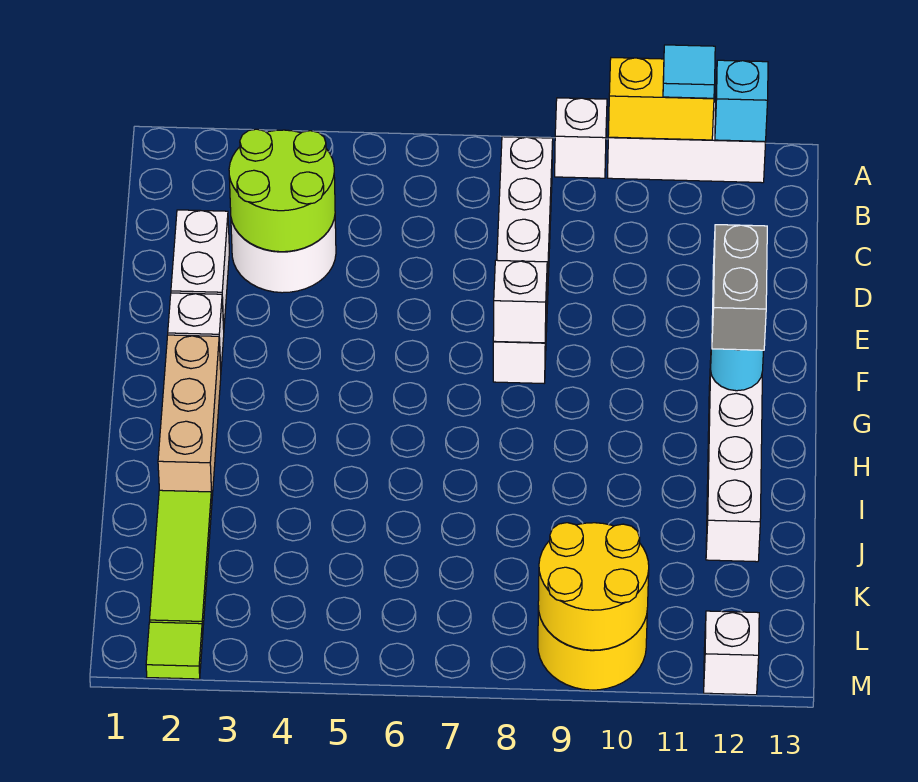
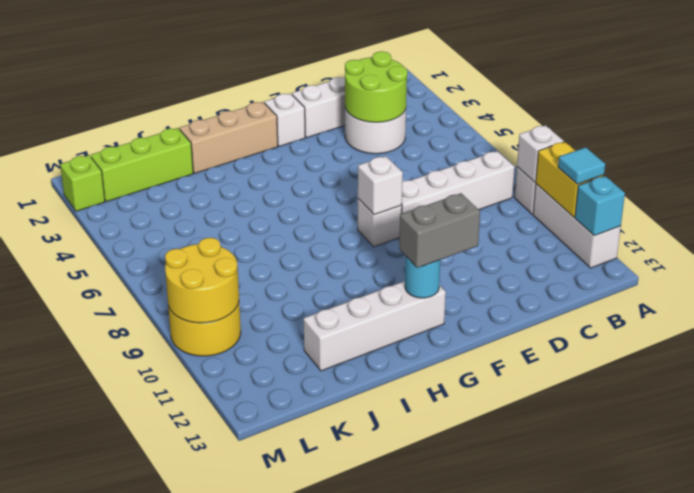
lime tile J2:L2 level 1 -> lime brick J2:L2 level 1
lime tile M2 level 1 -> lime brick M2 level 1
white brick M12 level 1 -> white brick A9 level 2

